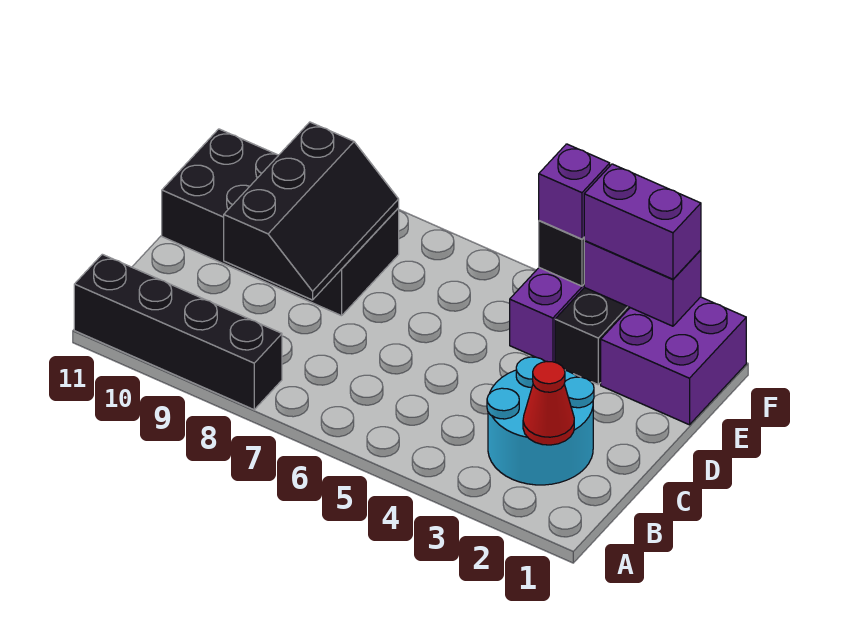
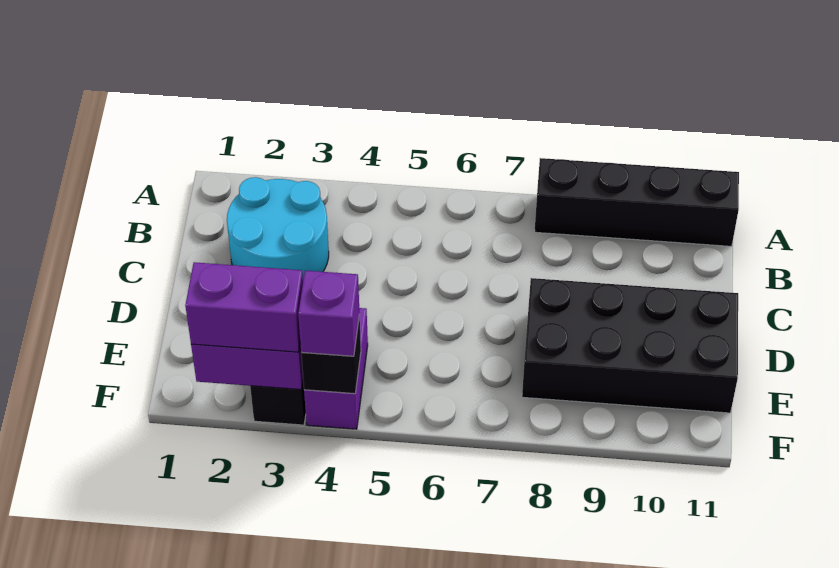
red cone B2 level 2 -> none
black slope C8:E9 level 2 top 9 -> none
purple brick E1:F2 level 1 -> none

